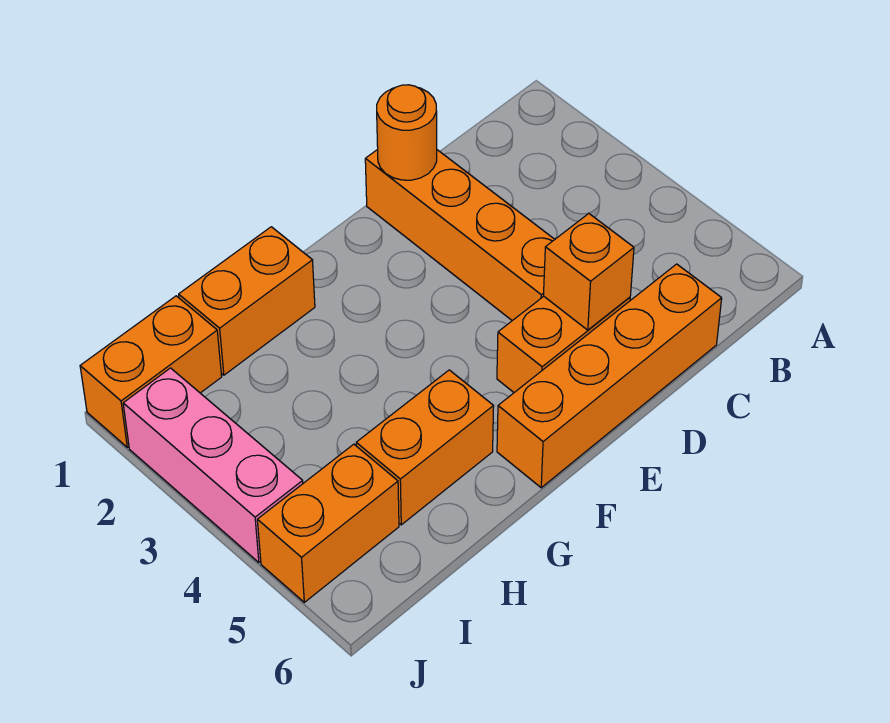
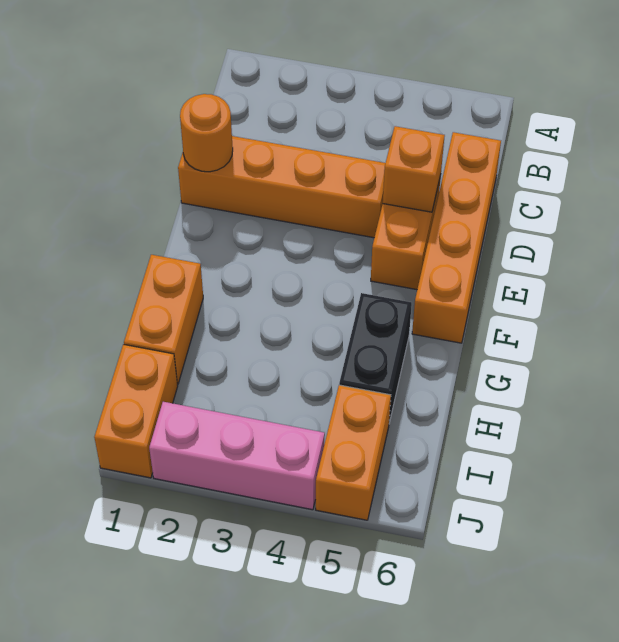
orange brick G5:H5 level 1 -> black brick G5:H5 level 1

